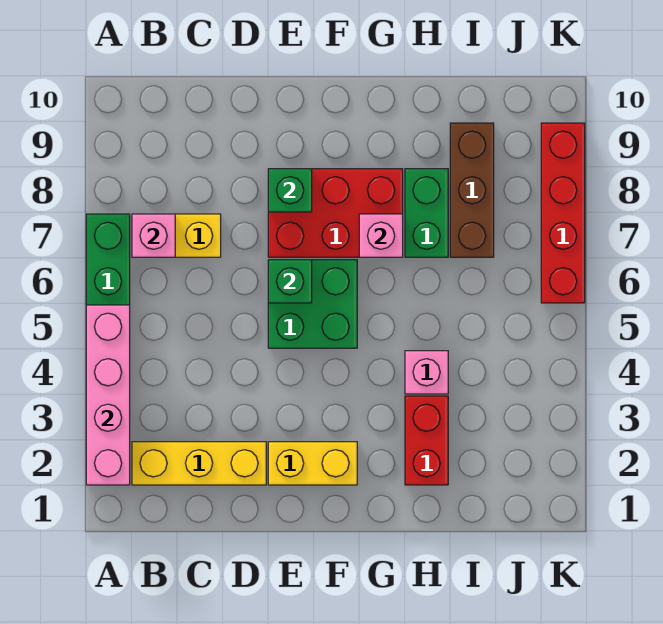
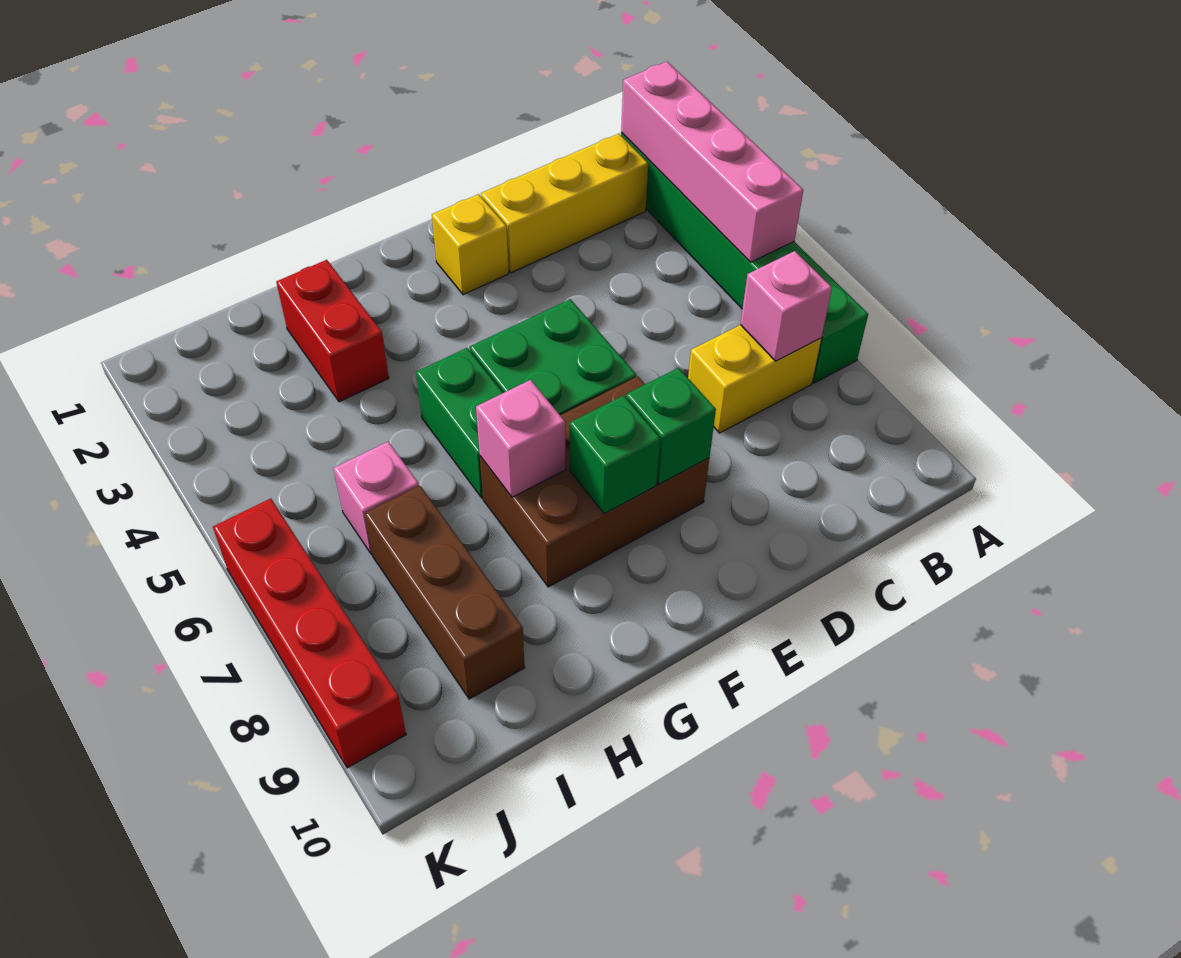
yellow brick E2:F2 level 1 -> yellow brick E2 level 1
green brick E6 level 2 -> green brick F8 level 2
red brick E7:G8 level 1 -> brown brick E7:G8 level 1
pink brick H4 level 1 -> pink brick I6 level 1
green brick H7:H8 level 1 -> green brick G5:G6 level 1

